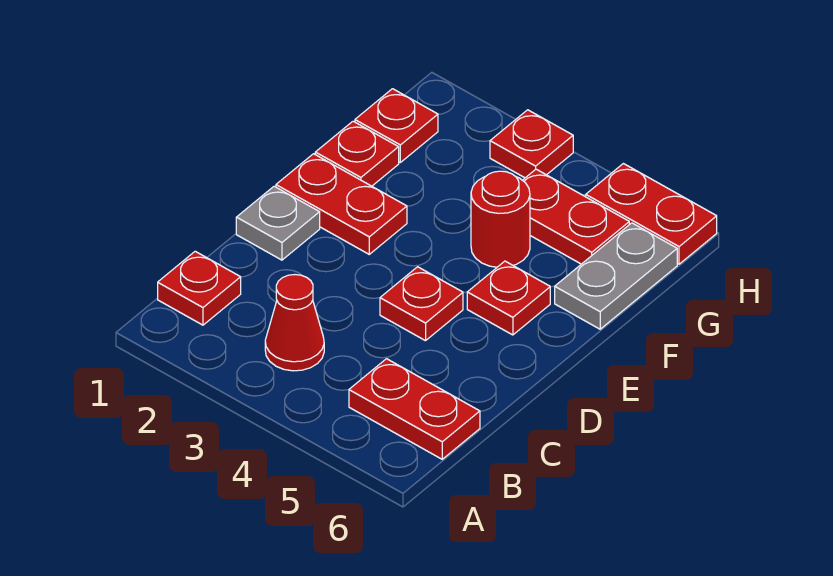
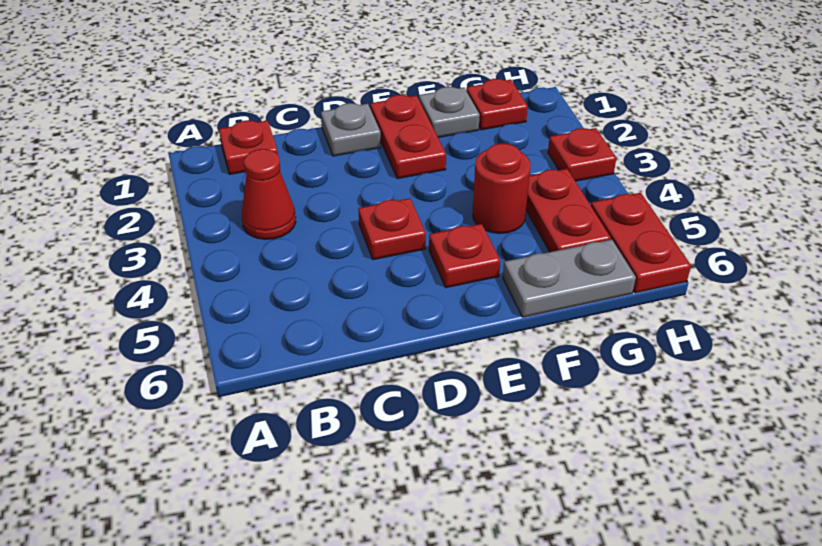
red plate B5:B6 level 1 -> none
red plate F1 level 1 -> grey plate F1 level 1

